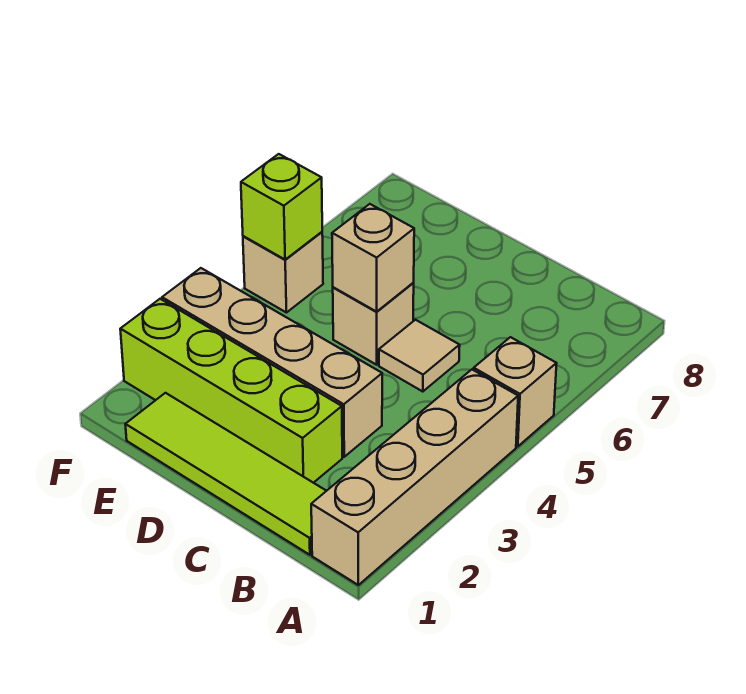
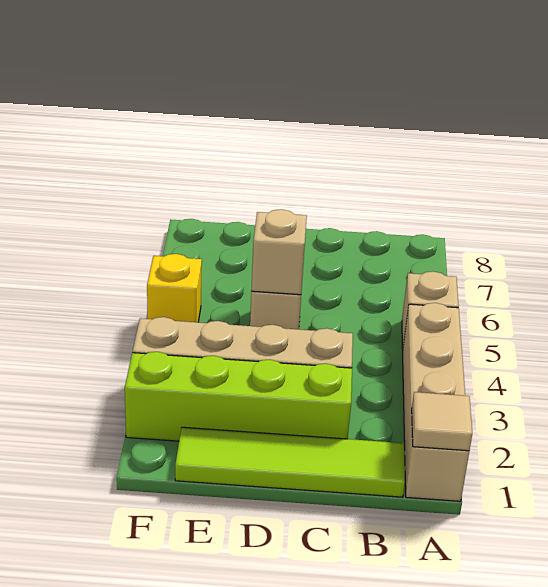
tan tile C5 level 1 -> tan tile A1 level 2
tan brick F5 level 1 -> yellow brick F5 level 1
lime brick F5 level 2 -> none

